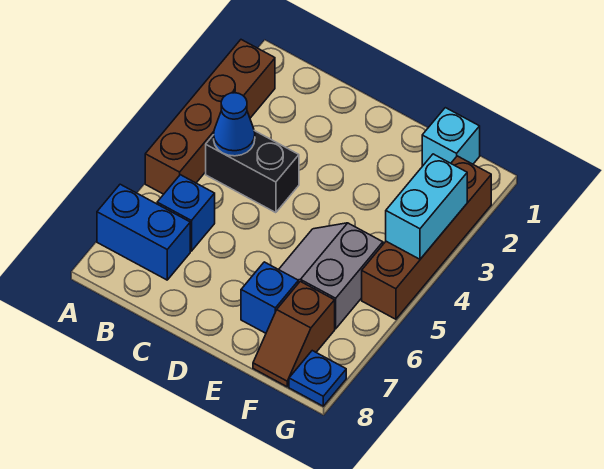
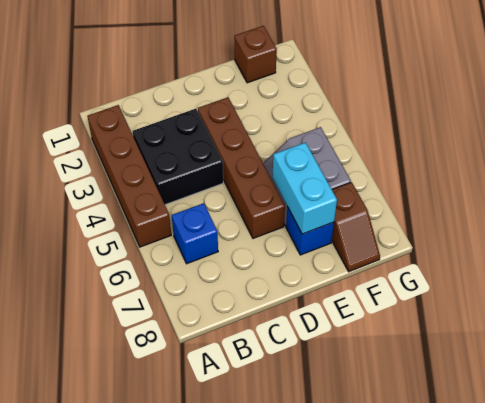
blue brick A7:B7 level 1 -> none
black brick B4:C4 level 1 -> black brick B3:C4 level 1
blue cone B4 level 2 -> none
cyan brick F1 level 1 -> brown brick F1 level 1
brown brick G2:G5 level 1 -> brown brick D3:D6 level 1
cyan brick G3:G4 level 2 -> cyan brick E6:E7 level 2
blue plate G8 level 1 -> none

